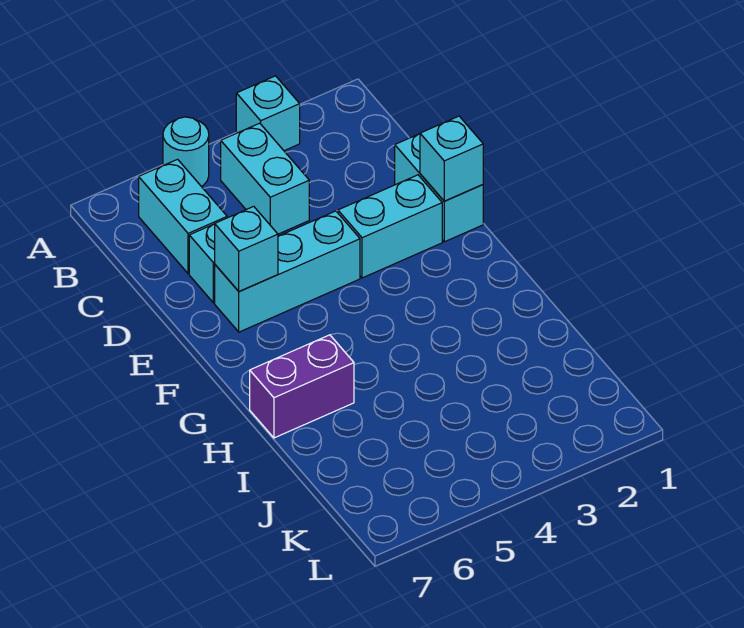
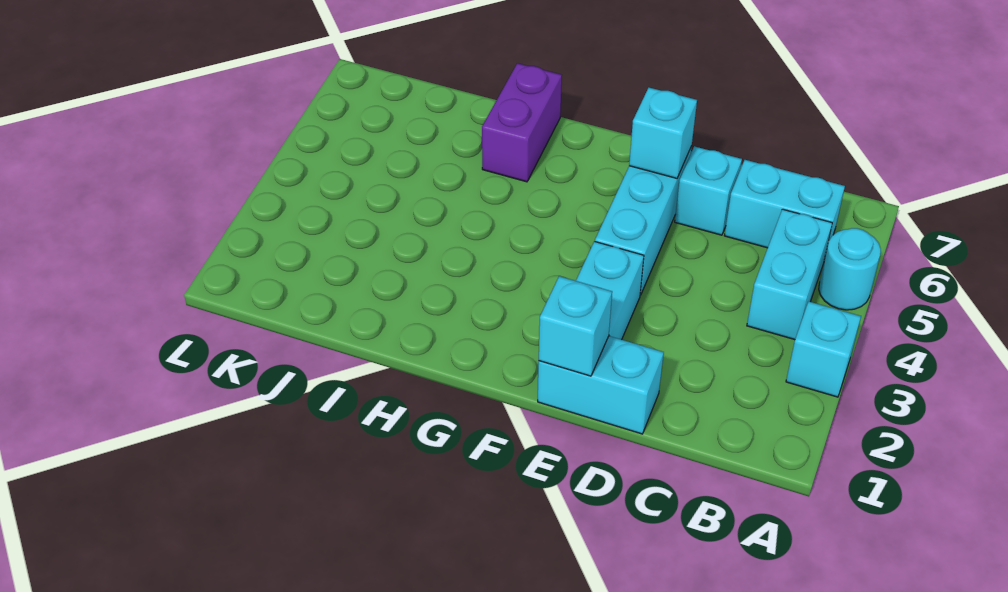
cyan brick B4:C4 level 1 -> cyan brick B4:B5 level 1

